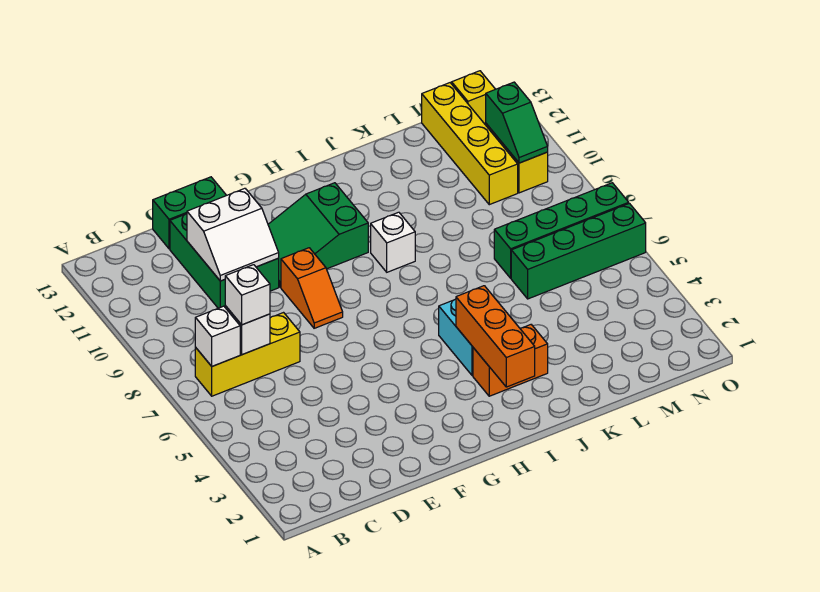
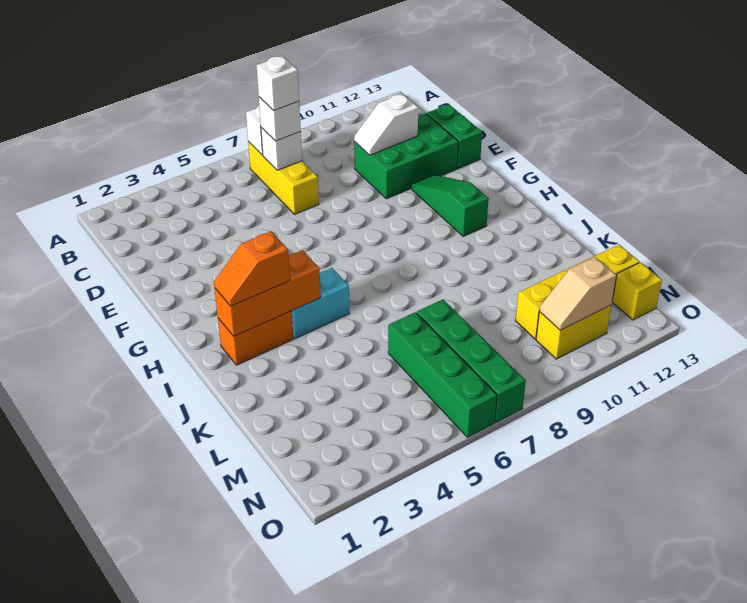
white slope D10:E11 level 2 top 11 -> white slope D10:D11 level 2 top 11
orange slope F8:F9 level 1 top 9 -> orange slope I2:I3 level 3 top 3
green slope F10:H11 level 1 top H -> green slope F11:H11 level 1 top H
orange brick I3:J3 level 1 -> orange brick I2:I3 level 1
white brick I9 level 1 -> white brick C7 level 4
green slope N10:N11 level 2 top 11 -> tan slope N10:N11 level 2 top 11

